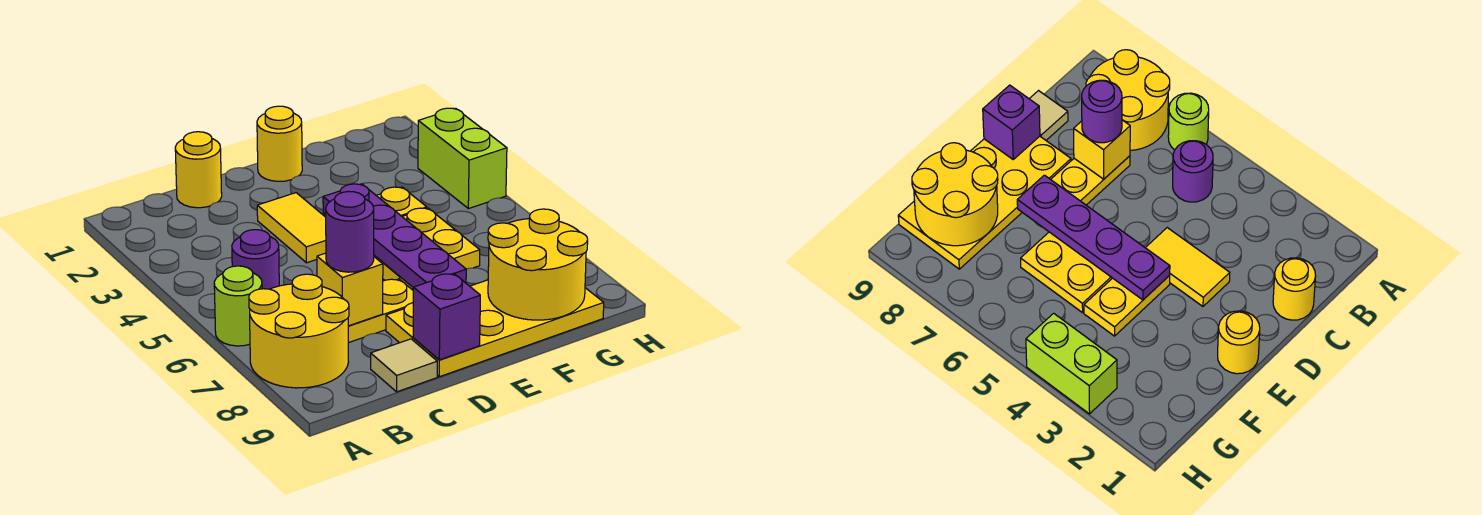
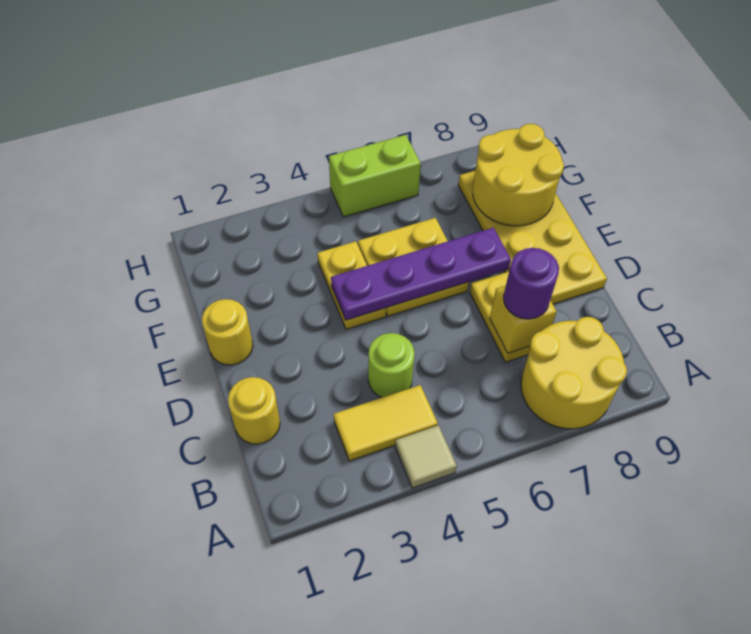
lime round brick A6 level 1 -> lime round brick C4 level 1
purple round brick B5 level 1 -> none
tan tile C9 level 1 -> tan tile A4 level 1
yellow tile D3:D4 level 1 -> yellow tile B3:B4 level 1
purple brick D9 level 2 -> none
lime brick H3:H4 level 1 -> lime brick H5:H6 level 1

